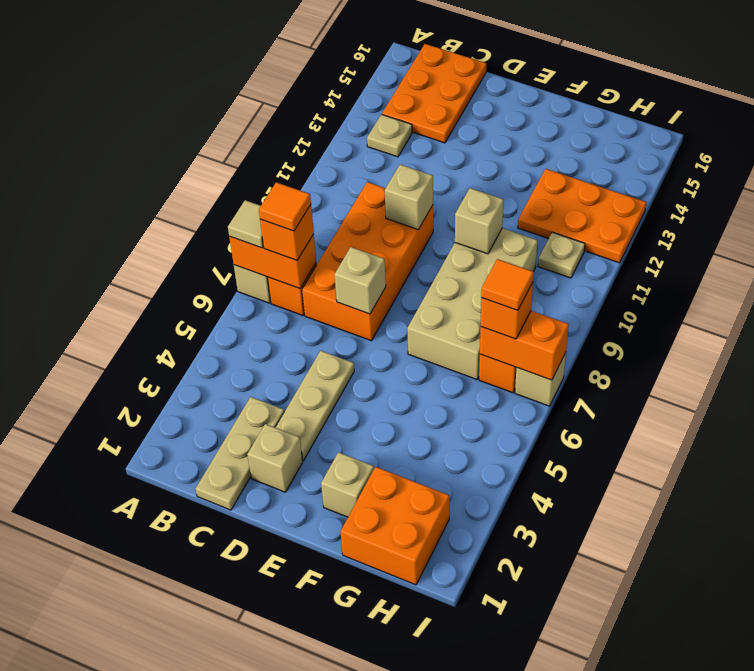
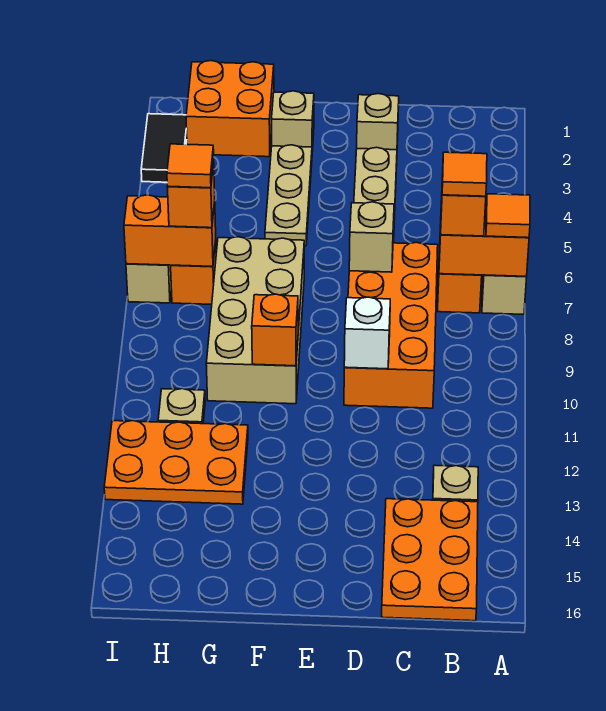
tan tile A7 level 3 -> orange tile A7 level 3
tan plate C1:C3 level 1 -> tan plate F3:F5 level 1
tan brick D10 level 2 -> white brick D10 level 2
tan brick F10 level 2 -> orange brick F10 level 2
none -> black tile I2:I3 level 1

